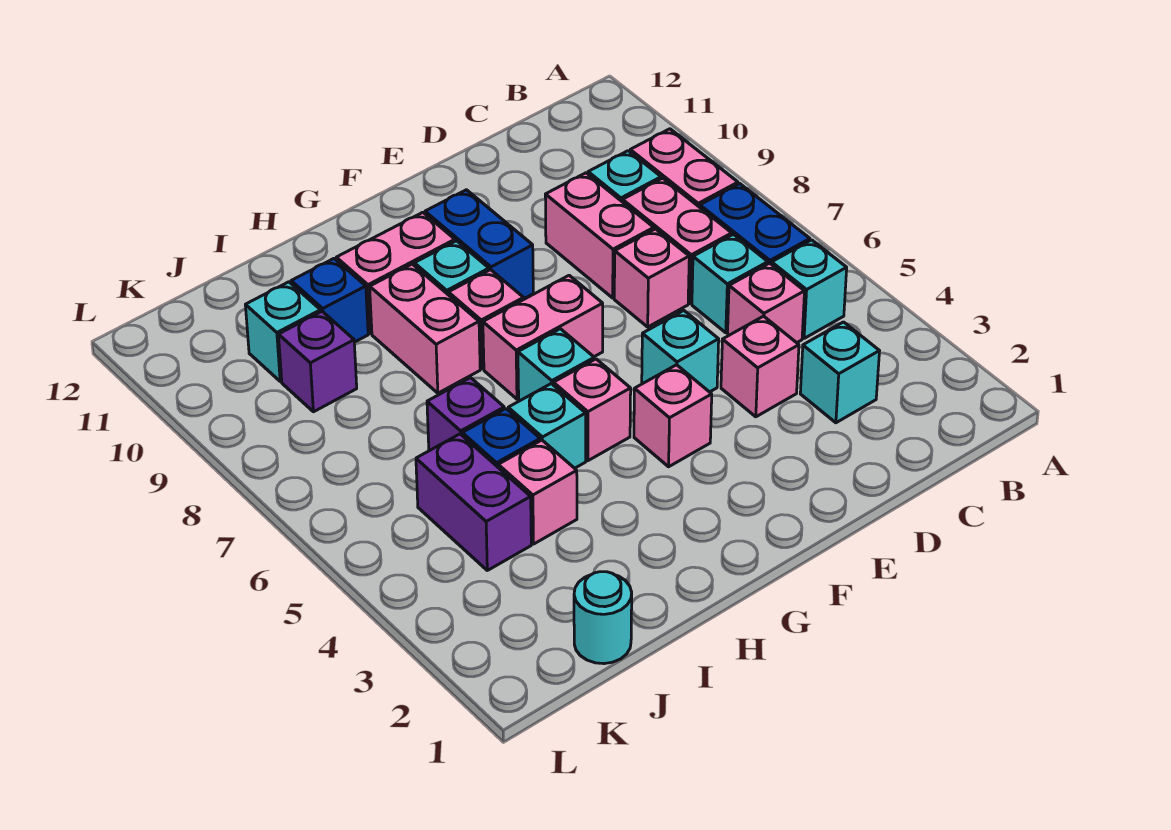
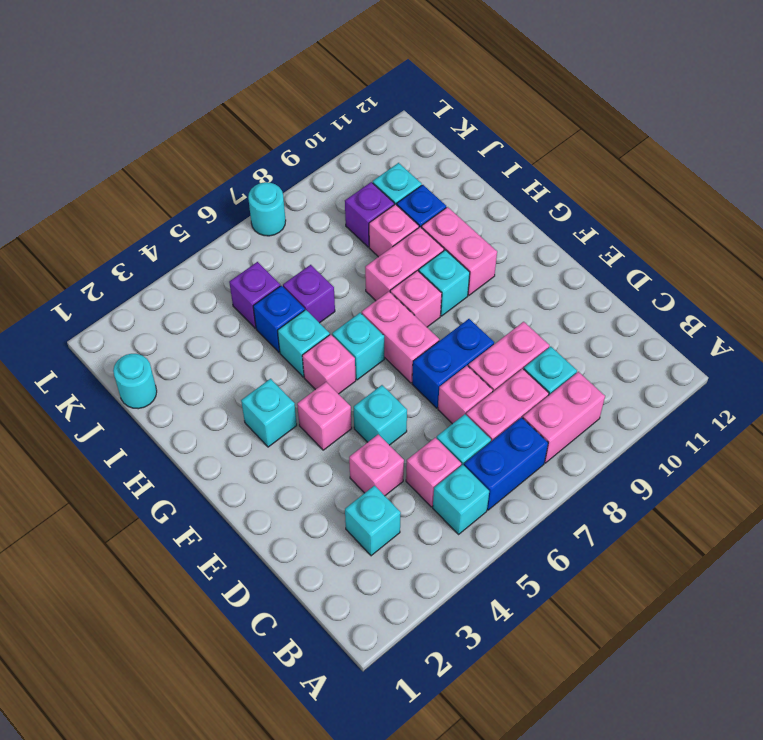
blue brick F9:F10 level 1 -> blue brick E7:E8 level 1
none -> cyan brick G3 level 1
pink brick I4 level 1 -> pink brick I9 level 1
purple brick J4:J5 level 1 -> purple brick J5 level 1
none -> cyan round brick L7 level 1

